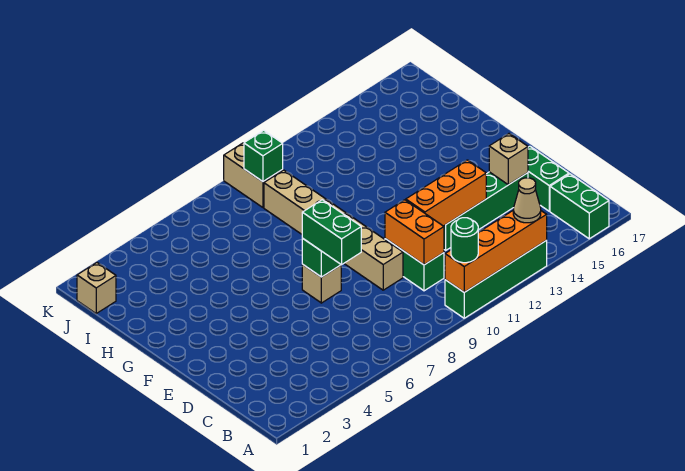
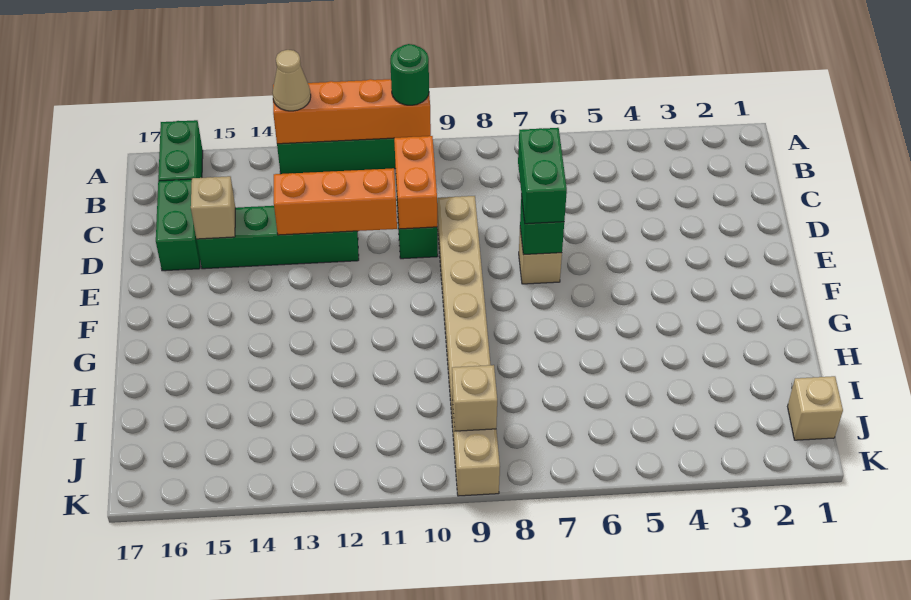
green brick J9 level 2 -> tan brick J9 level 2

